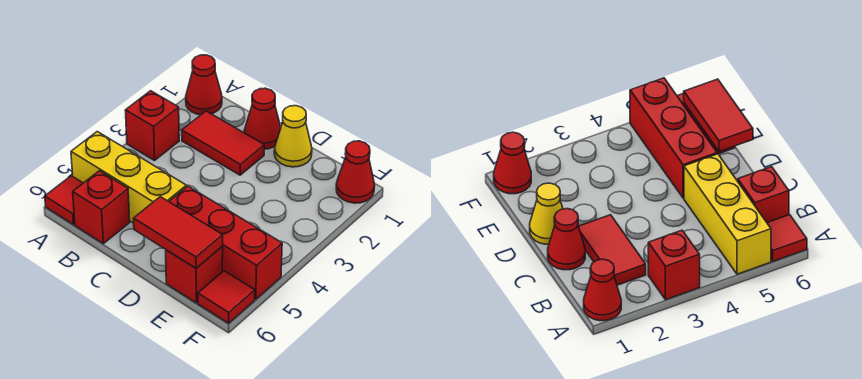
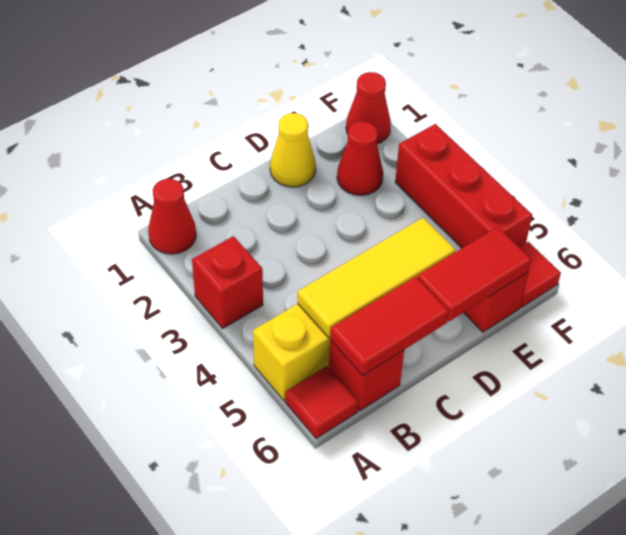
red tile B2:C2 level 1 -> red tile B6:C6 level 2
none -> yellow tile B5:D5 level 2
red cone C1 level 1 -> red cone E2 level 1
red brick D5:F5 level 1 -> red brick F3:F5 level 1

